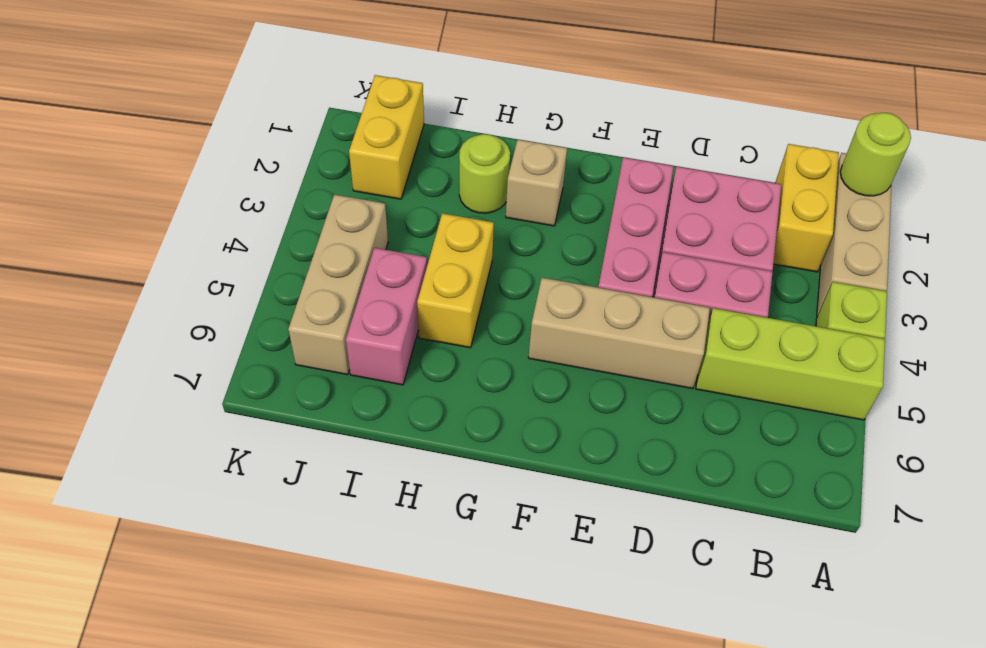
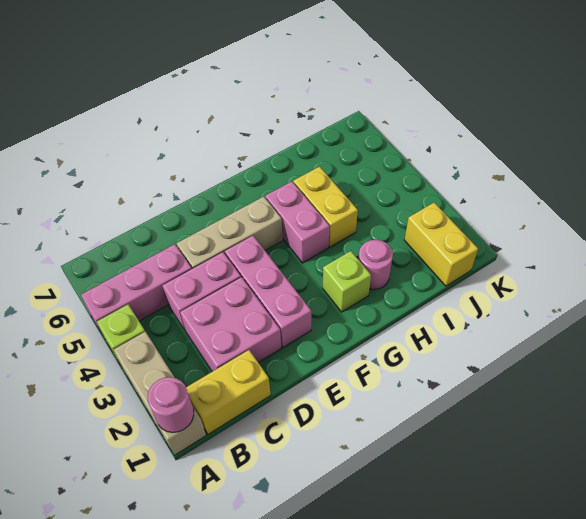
lime round brick A1 level 2 -> pink round brick A1 level 2
lime brick A5:C5 level 1 -> pink brick A5:C5 level 1
yellow brick B1:B2 level 1 -> yellow brick B1:C1 level 1
tan brick G2 level 1 -> lime brick G2 level 1
lime round brick H2 level 1 -> pink round brick H2 level 1
pink brick I5:I6 level 1 -> pink brick G4:G5 level 1
tan brick J4:J6 level 1 -> none

